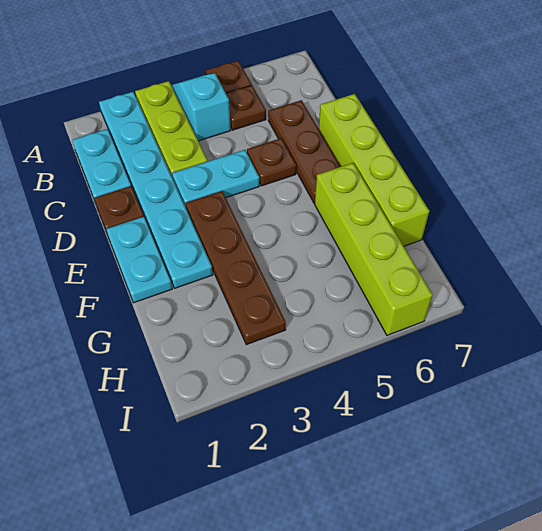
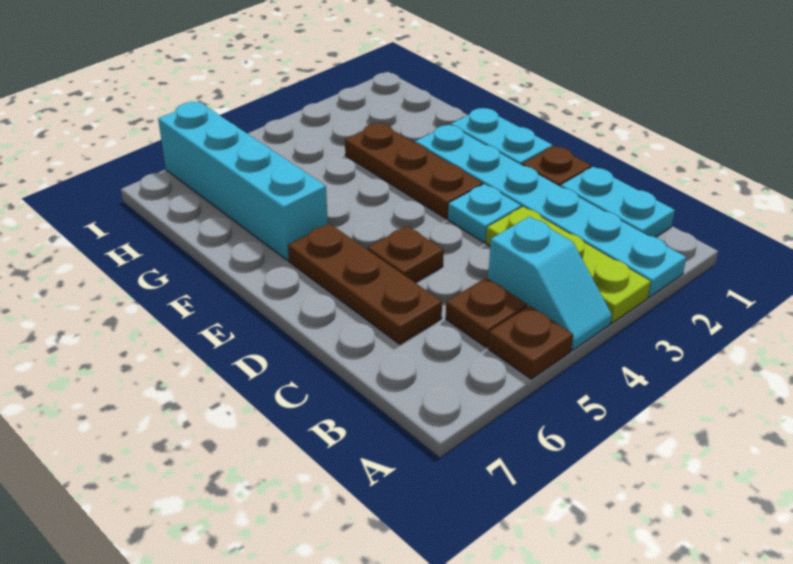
cyan plate D3:D4 level 1 -> cyan plate D3 level 1
lime brick D7:G7 level 1 -> none
brown plate E3:H3 level 1 -> brown plate E3:G3 level 1
lime brick F6:I6 level 1 -> cyan brick F6:I6 level 1

